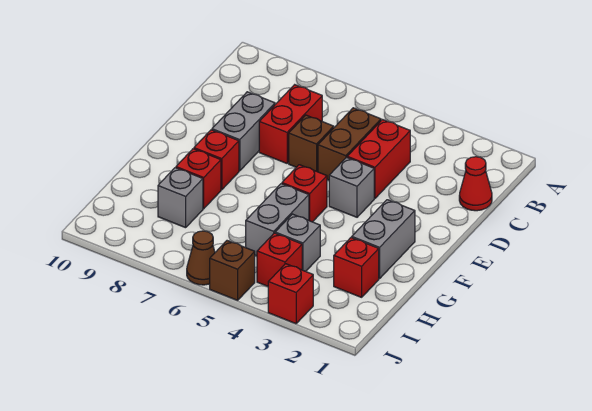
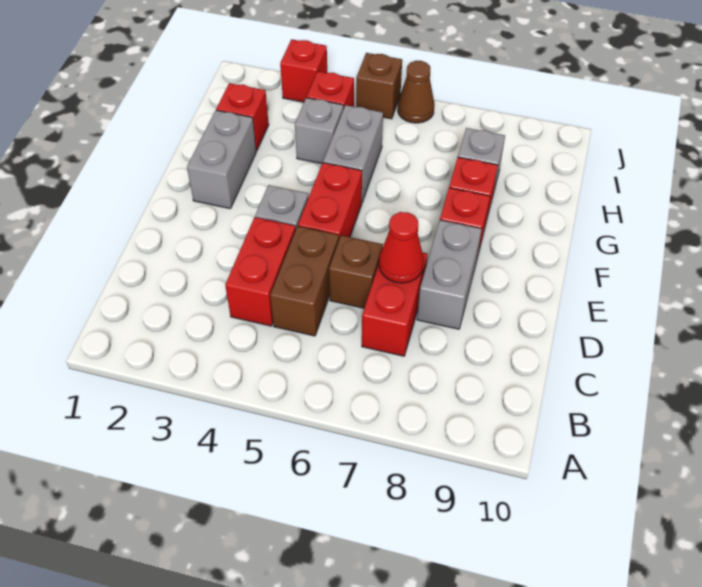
red cone C1 level 1 -> red cone D7 level 2
red brick F5 level 1 -> red brick E5:F5 level 1

